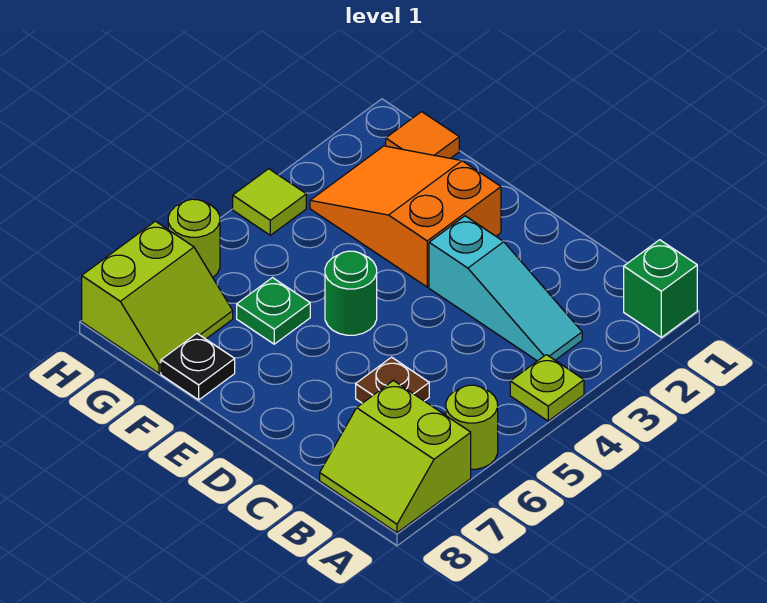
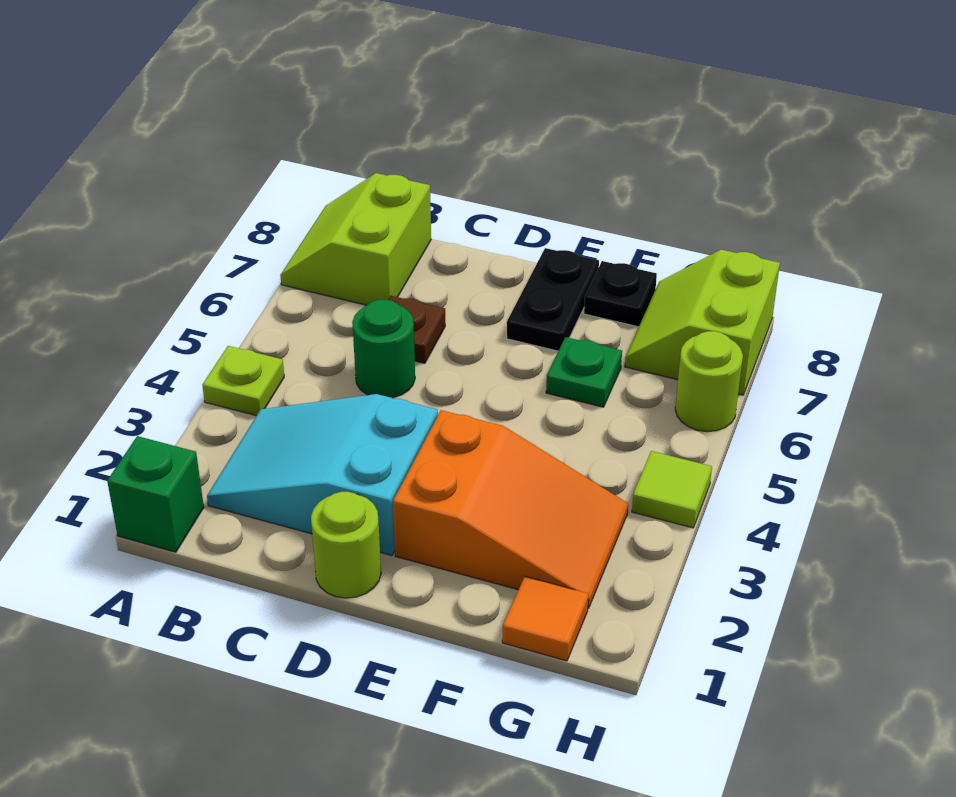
lime round brick A6 level 1 -> lime round brick D1 level 1
lime slope A7:B8 level 1 top 7 -> lime slope A7:B8 level 1 top B
cyan slope B3:D3 level 1 top D -> cyan slope B2:D3 level 1 top D
green round brick E5 level 1 -> green round brick C5 level 1
none -> black plate E7:E8 level 1

